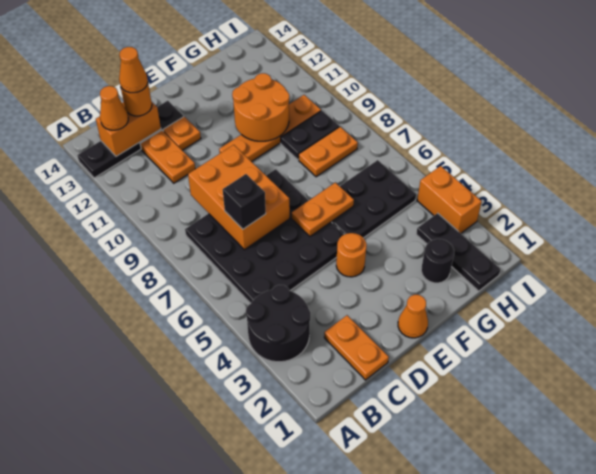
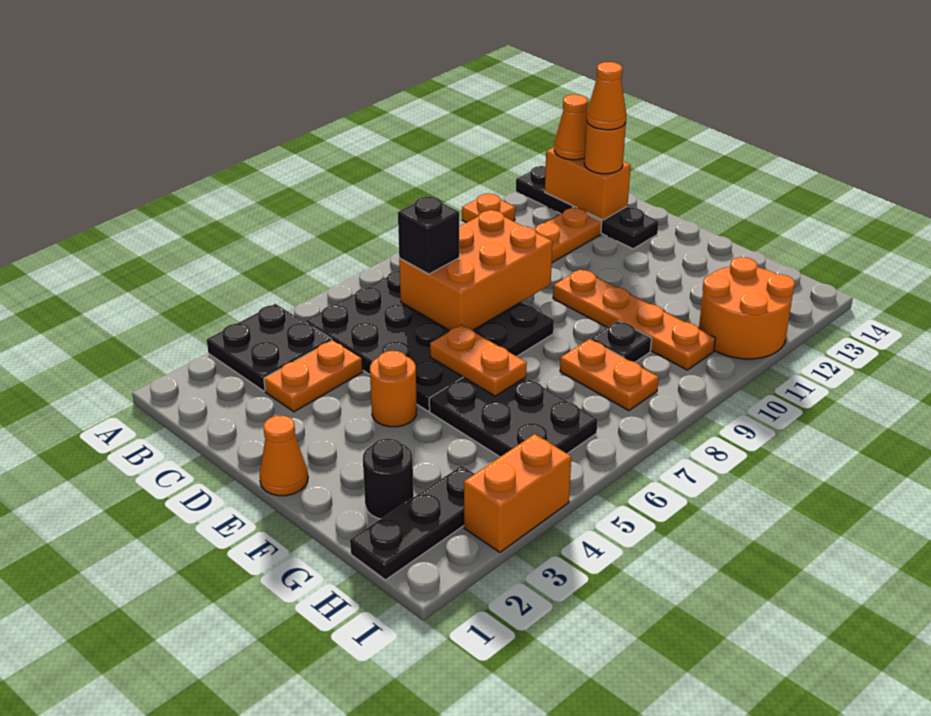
black round brick A3:B4 level 1 -> black plate A3:B4 level 1
orange plate C1:C2 level 1 -> orange plate C3:C4 level 1
orange plate D12 level 1 -> orange plate A11 level 1
orange round brick F10:G11 level 2 -> orange round brick H11:I12 level 1
black plate G9:H9 level 1 -> black plate G9 level 1

